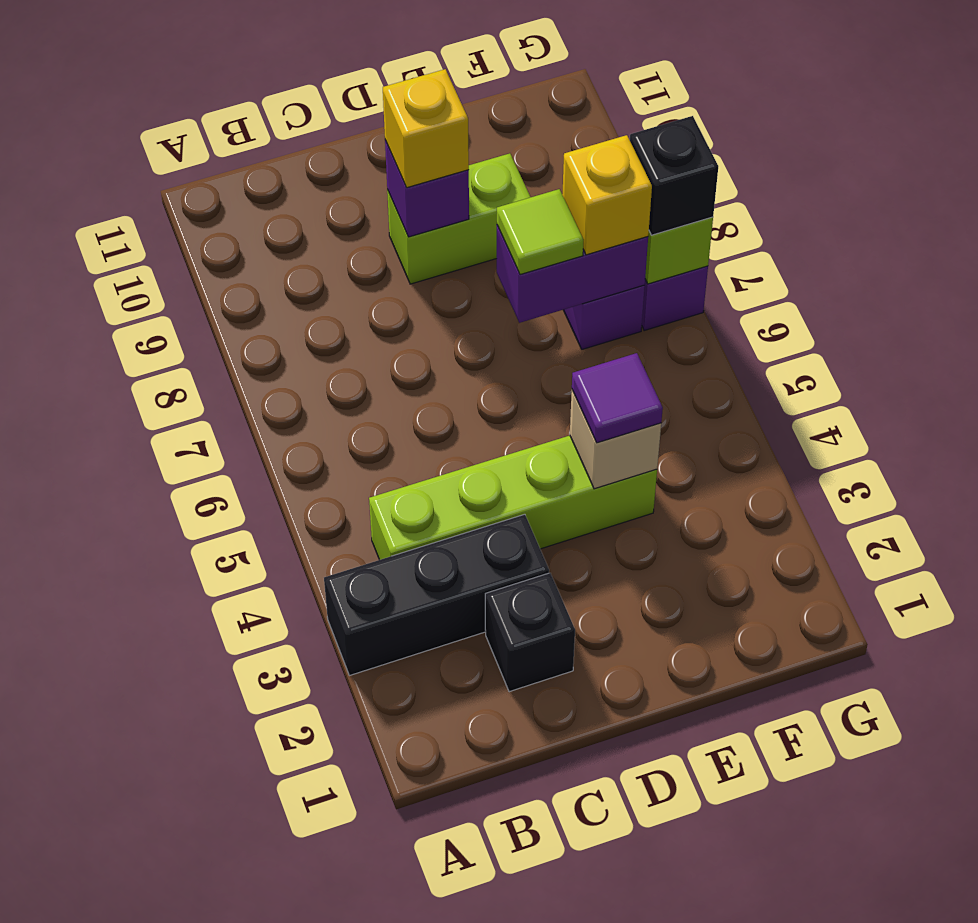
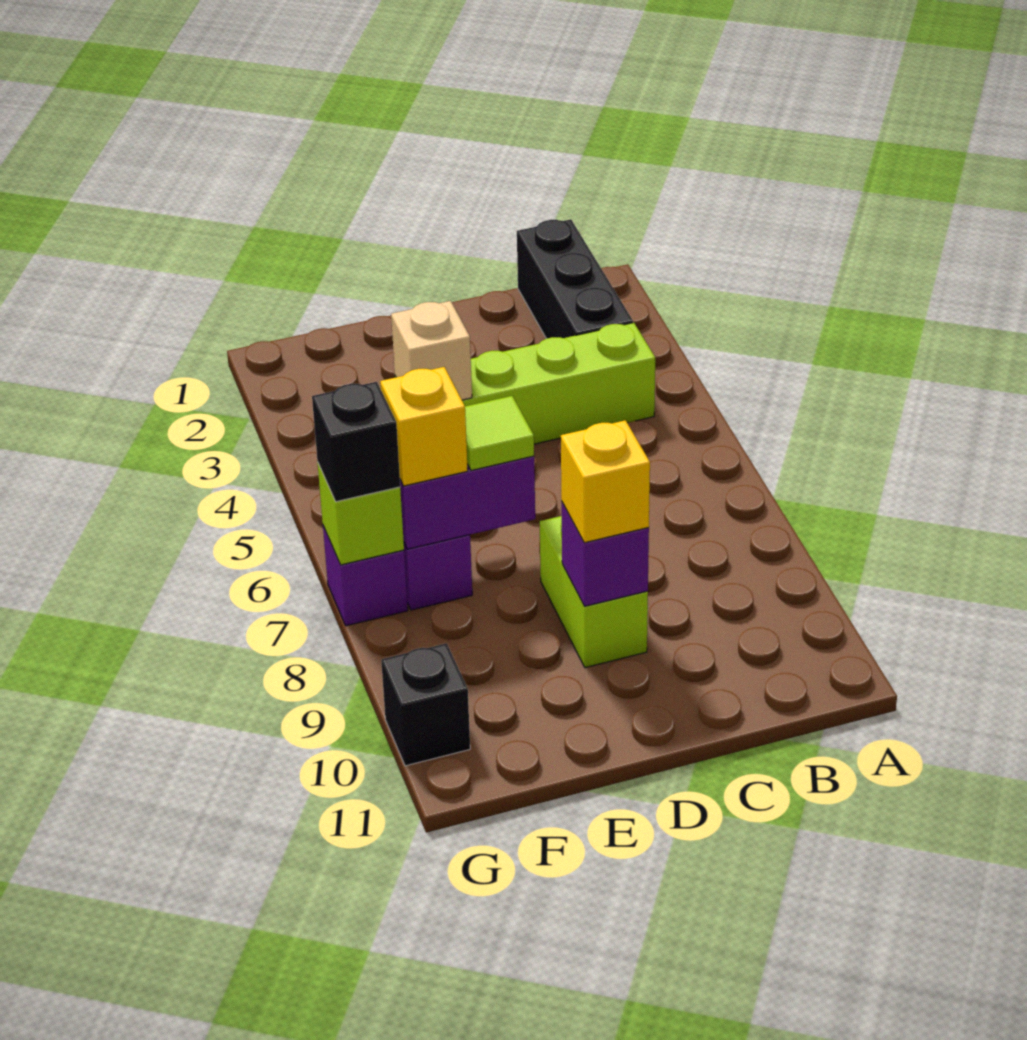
black brick A3:C3 level 1 -> black brick B1:B3 level 1
black brick C2 level 1 -> black brick G10 level 1
lime brick D9:E9 level 1 -> lime brick D8:D9 level 1
purple tile E4 level 3 -> none

